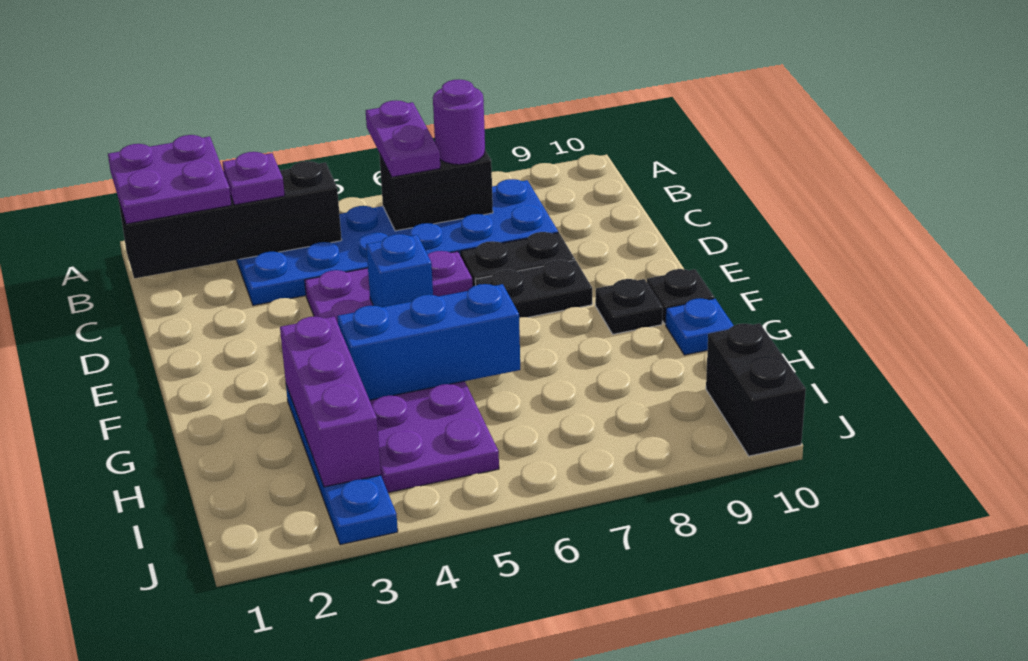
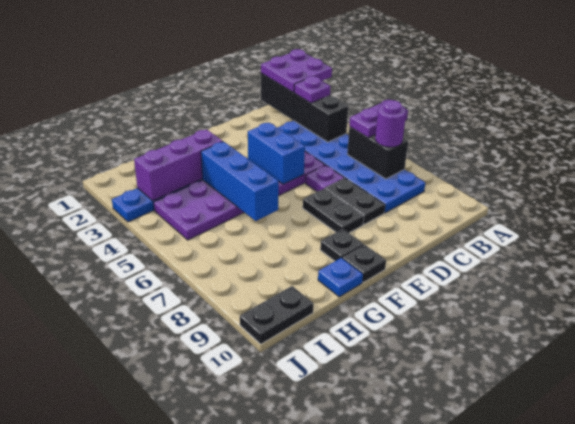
blue brick E5 level 2 -> blue brick E4:E5 level 2
black brick I10:J10 level 1 -> black plate I10:J10 level 1

